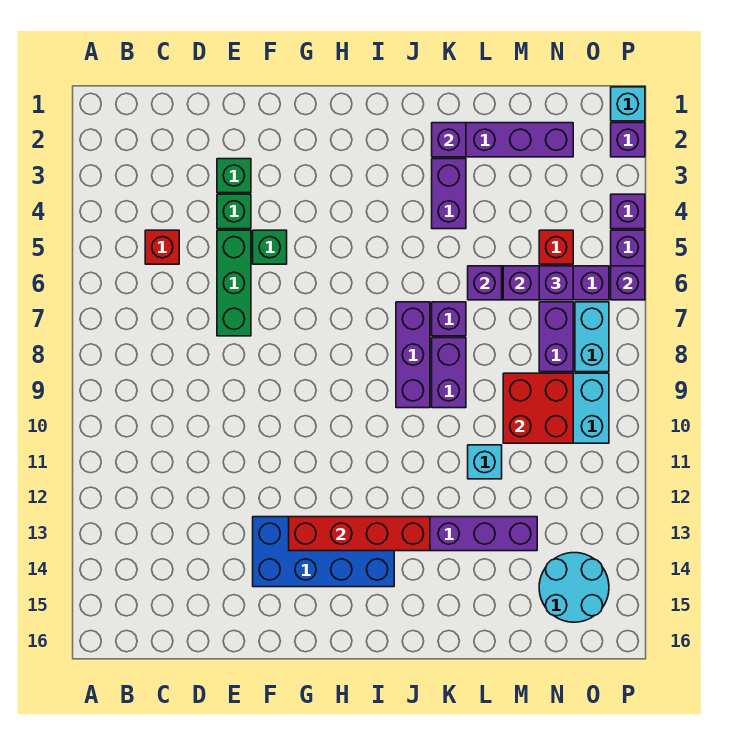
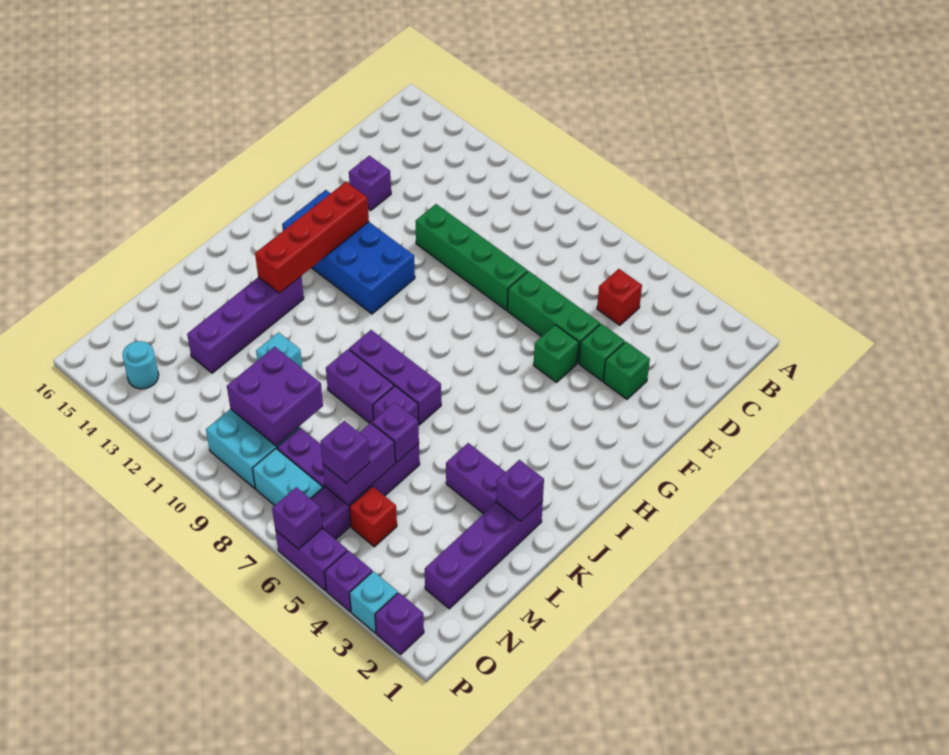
none -> green brick E8:E11 level 1
none -> purple brick E14 level 1
blue brick F13:I14 level 1 -> blue brick G11:H14 level 1
red brick M9:N10 level 2 -> purple brick M9:N10 level 2
cyan round brick N14:O15 level 1 -> cyan round brick O14 level 1
cyan brick P1 level 1 -> cyan brick P3 level 1

